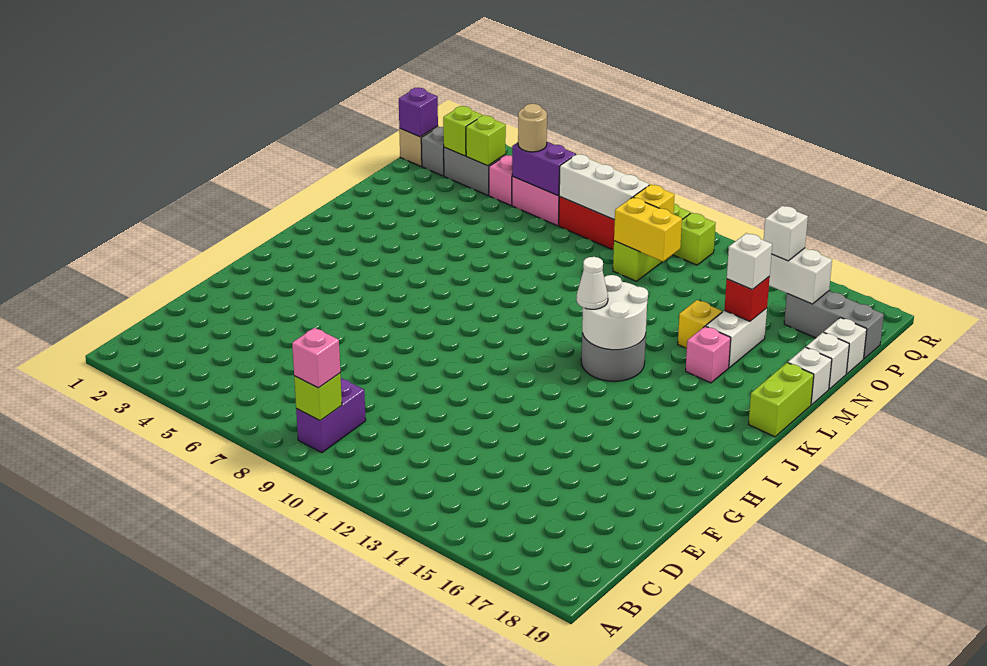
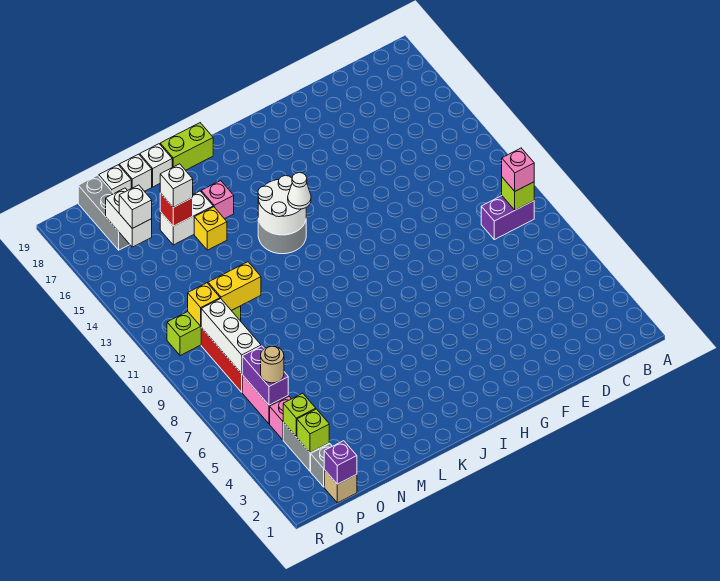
yellow brick O11:O12 level 2 -> yellow brick N11:O11 level 2
lime brick Q12 level 1 -> none

